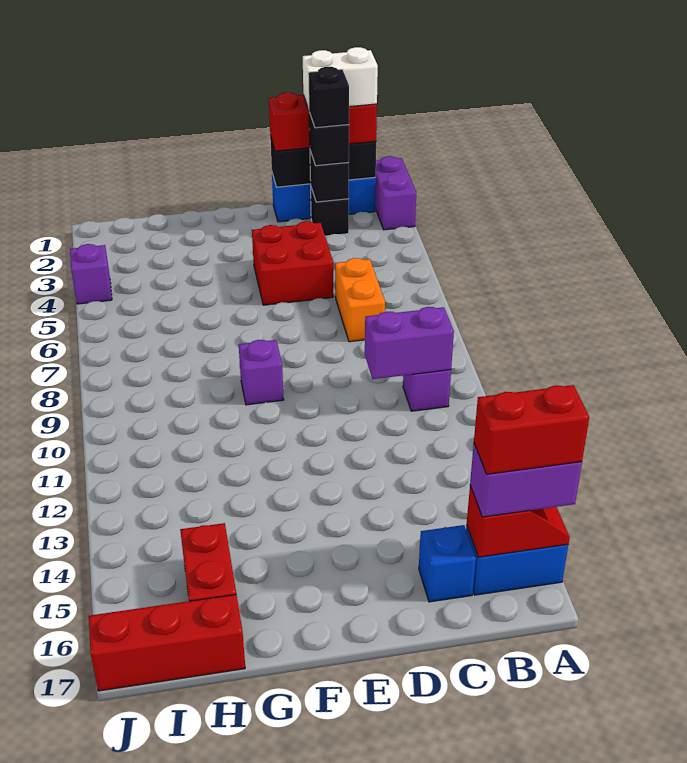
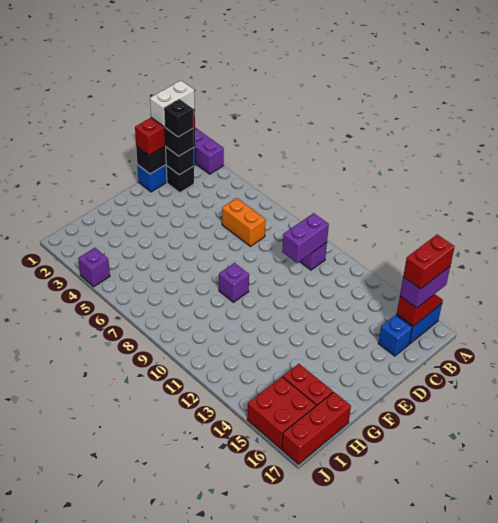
red brick D4:E5 level 1 -> red brick I15:J16 level 1

